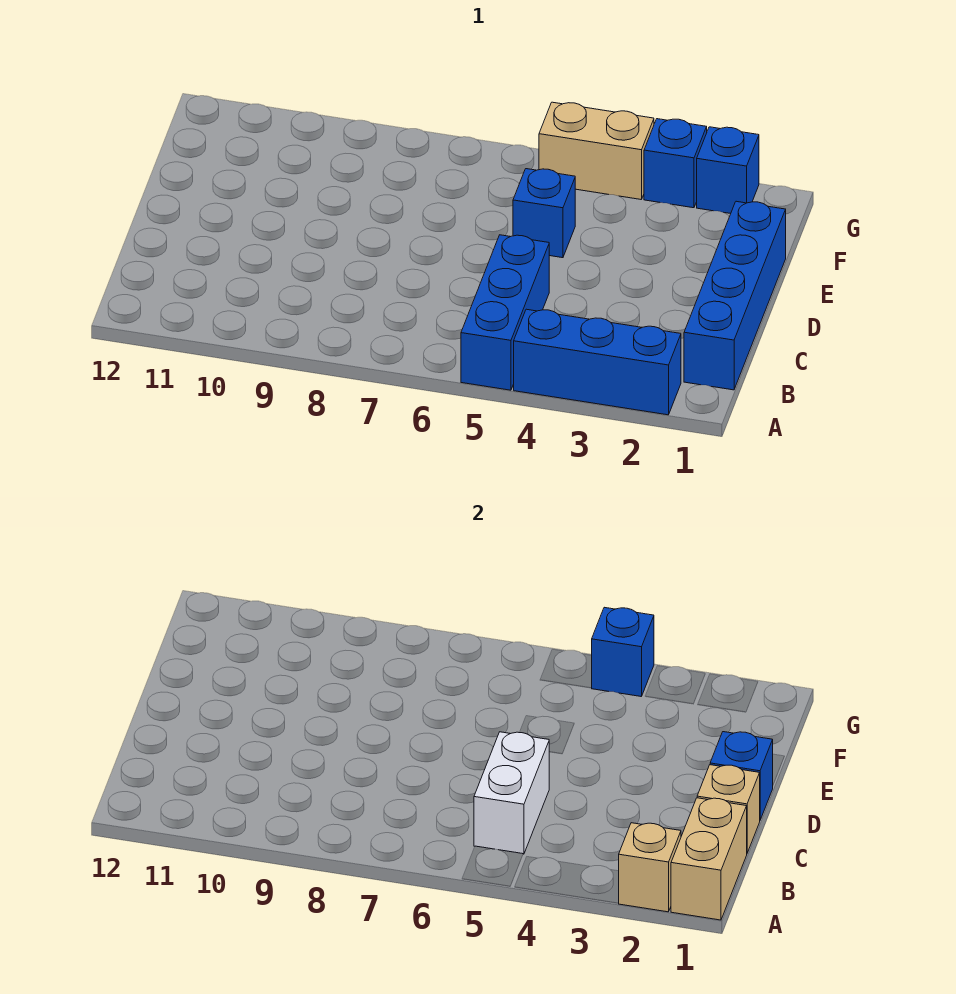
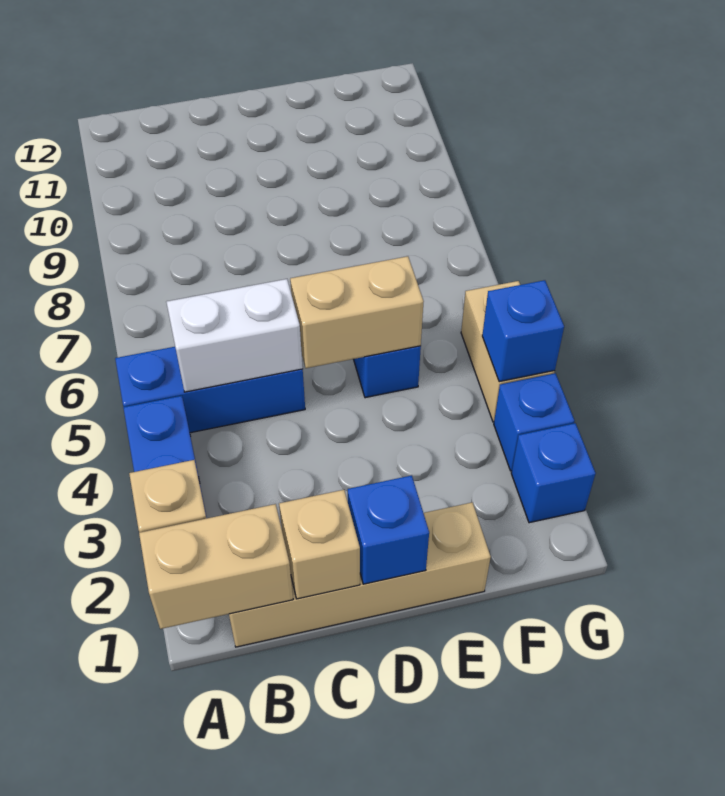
blue brick B1:E1 level 1 -> tan brick B1:E1 level 1
none -> tan brick D5:E5 level 2

